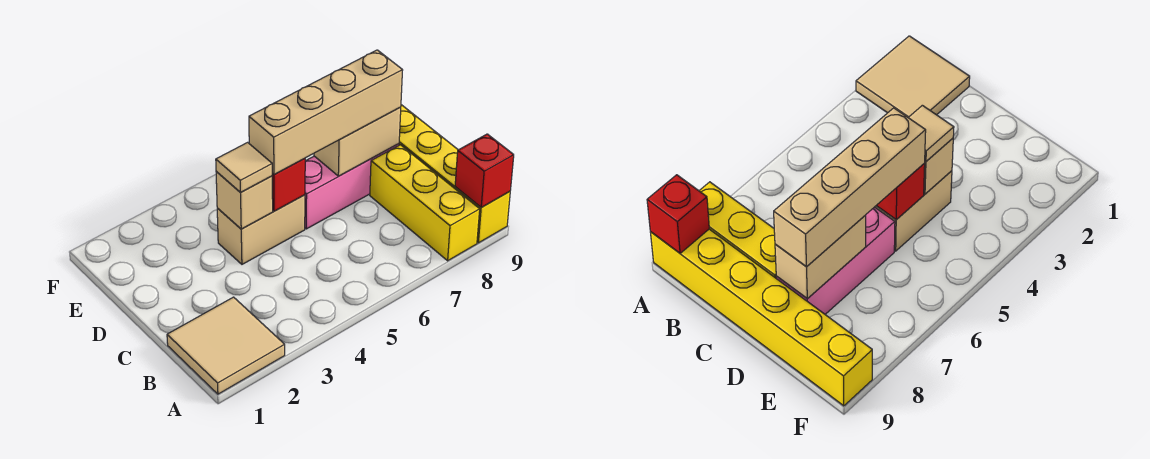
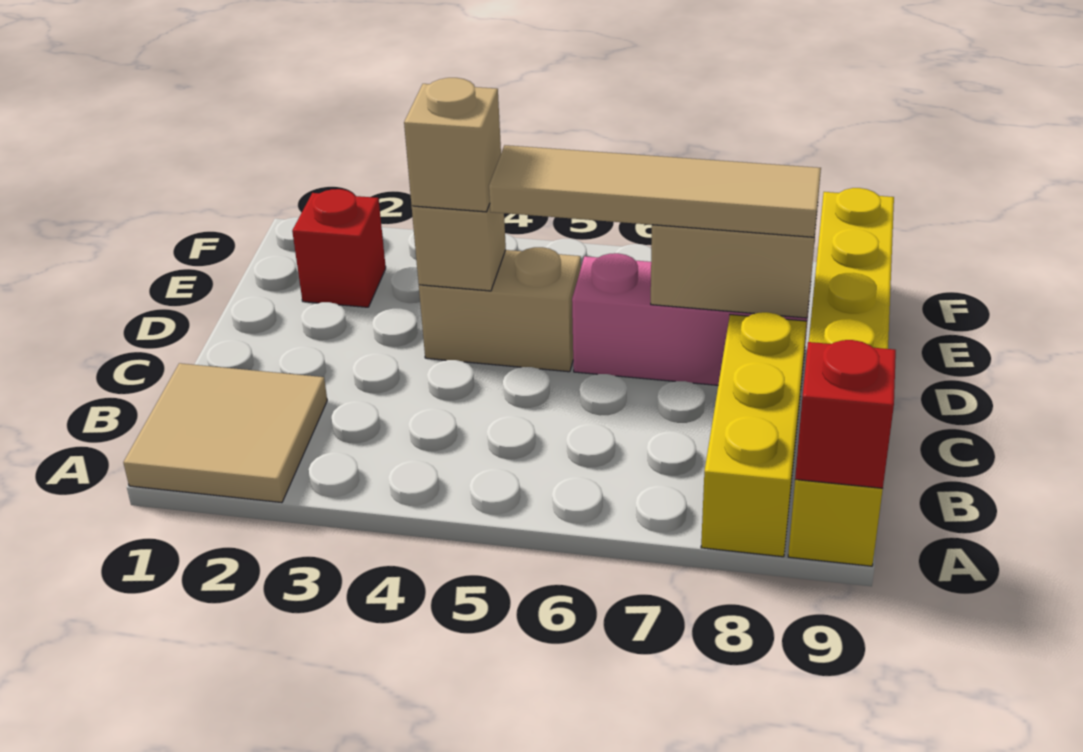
tan tile D4 level 3 -> tan brick D4 level 3
red brick D5 level 2 -> red brick E2 level 1
tan brick D5:D8 level 3 -> tan tile D5:D8 level 3

